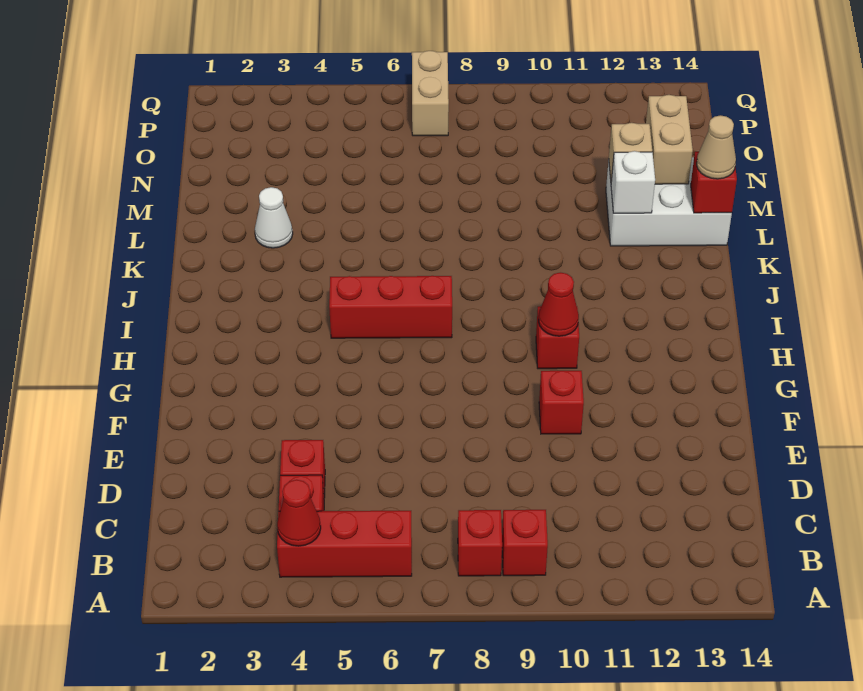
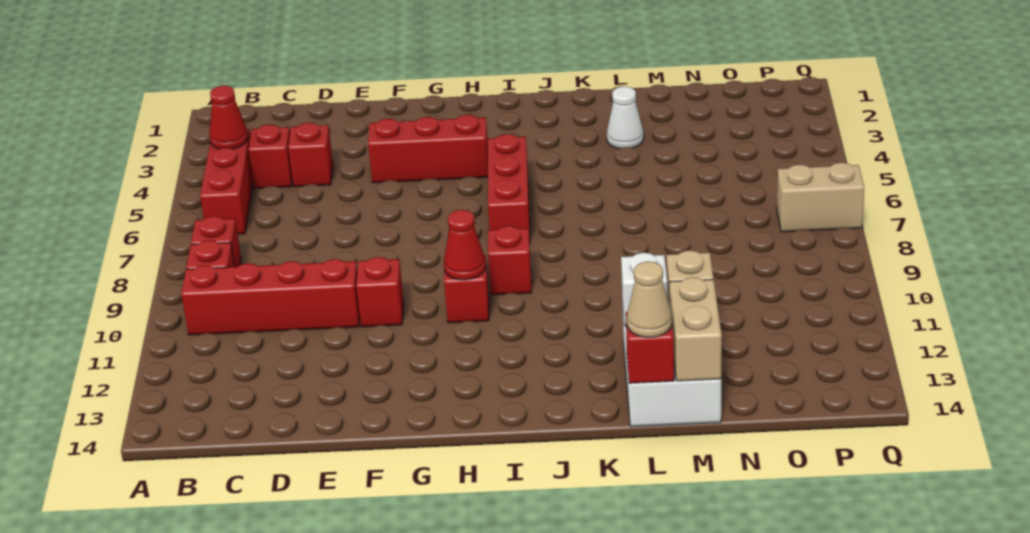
none -> red brick B10:E10 level 1
none -> red brick F4:H4 level 1
none -> red brick I9 level 1
tan brick M13:N13 level 2 -> tan brick M13:M14 level 2

